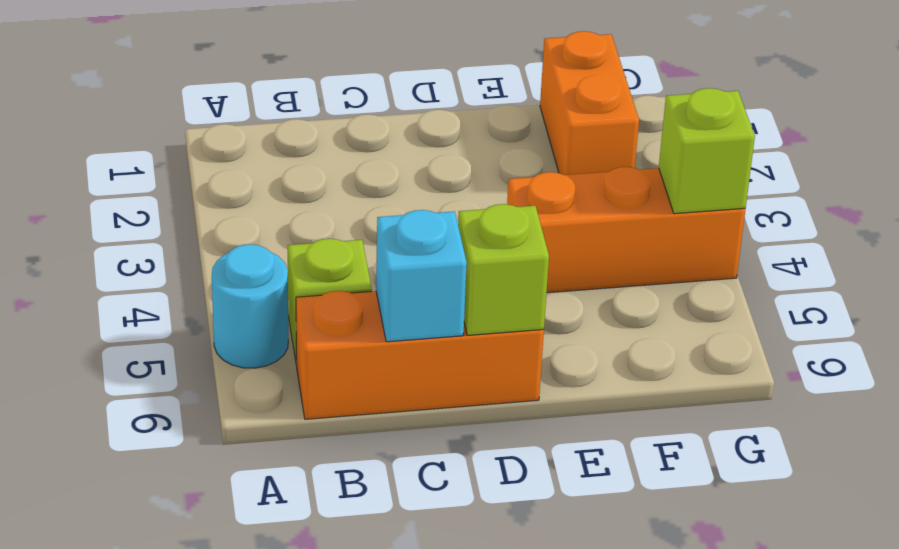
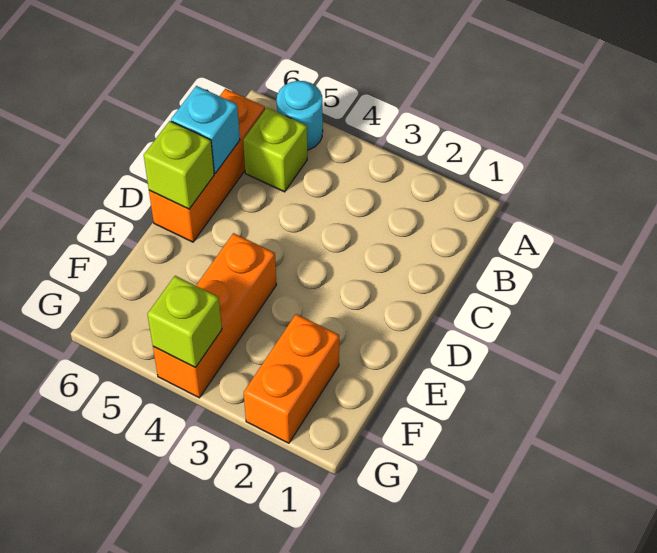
orange brick F1:F2 level 1 -> orange brick F2:G2 level 1

